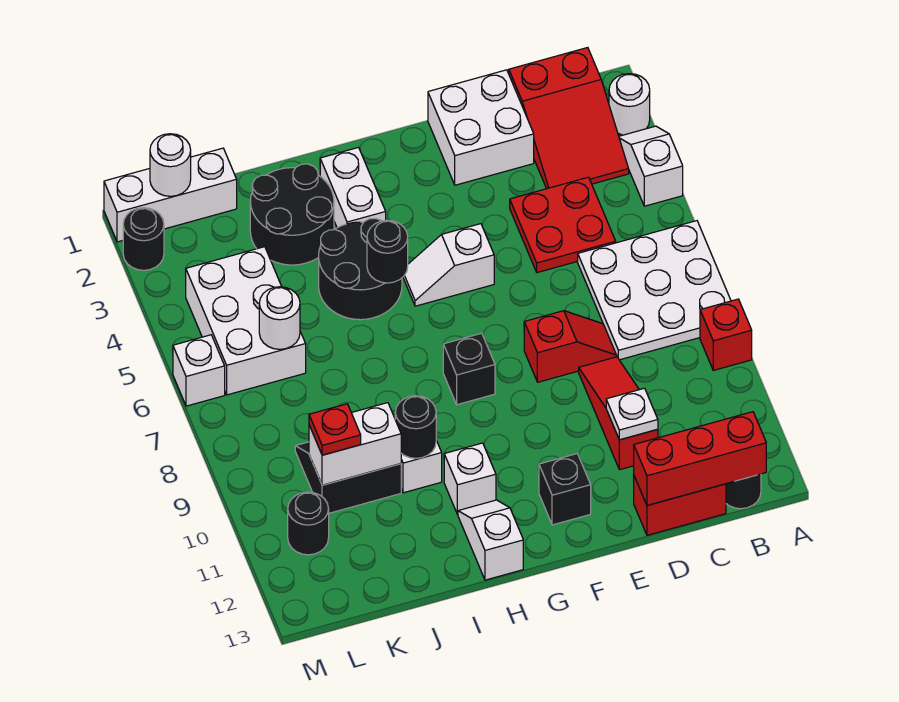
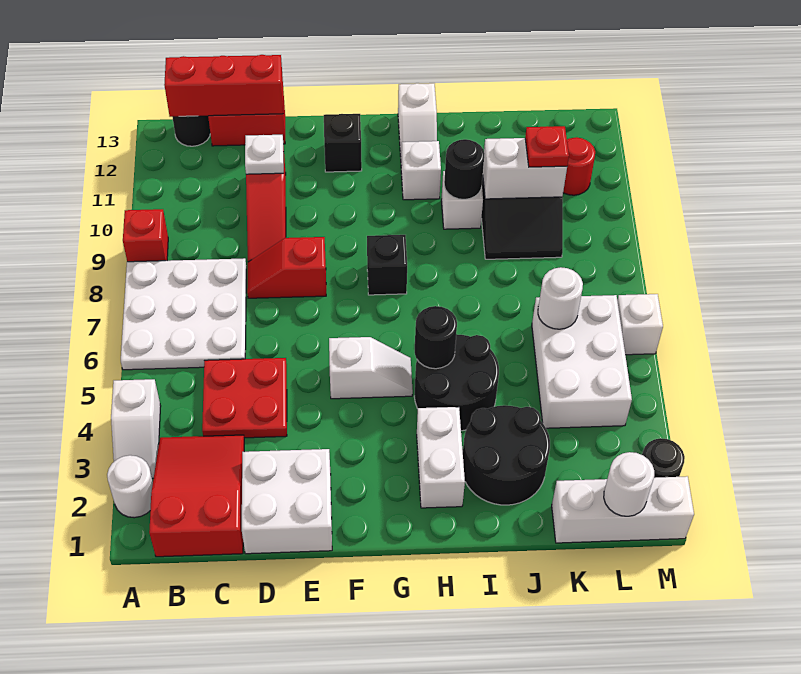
black round brick L11 level 1 -> red round brick L11 level 1

